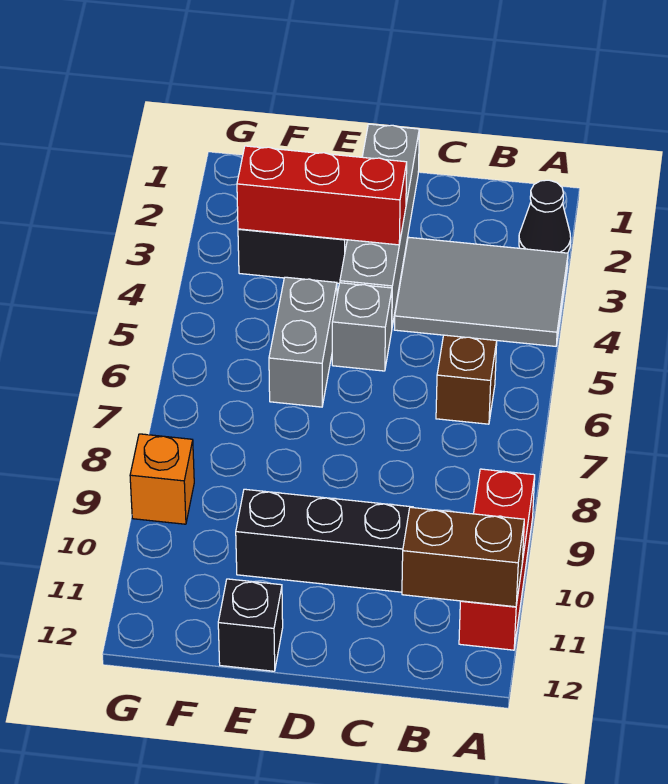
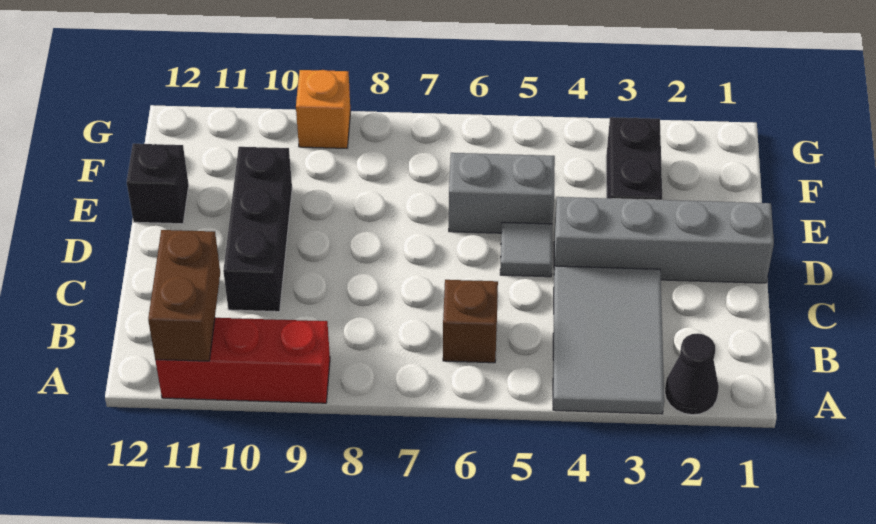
red brick D3:F3 level 2 -> none
grey brick D5 level 1 -> grey tile D5 level 1

